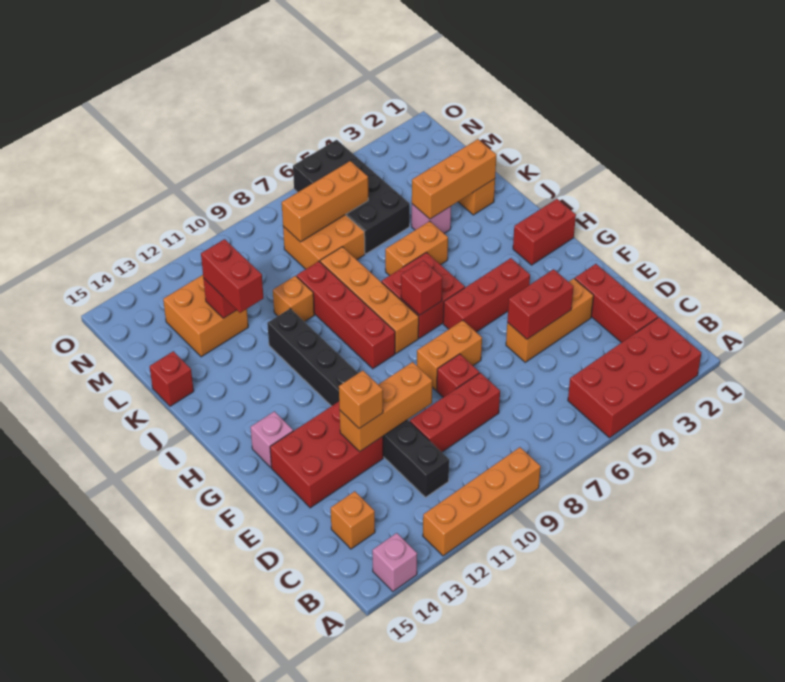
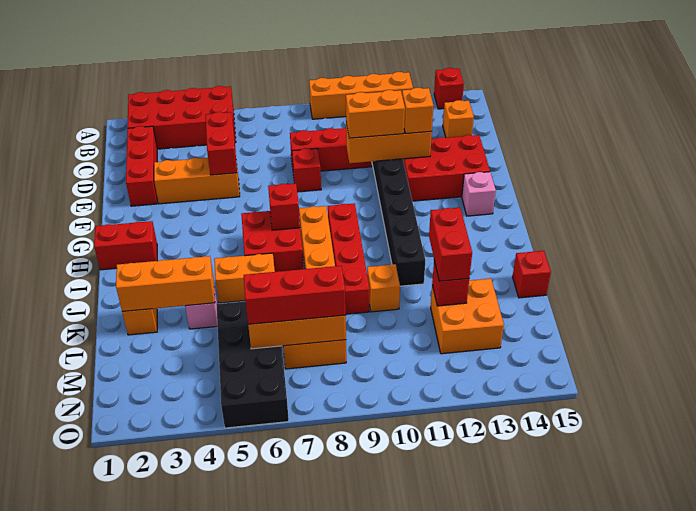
pink brick A14 level 1 -> red brick A14 level 1
red brick E4:E5 level 2 -> red brick D5:E5 level 2
orange brick F7:F8 level 1 -> orange brick E10:E11 level 3
red brick G4:G6 level 1 -> red brick M6:M8 level 3

